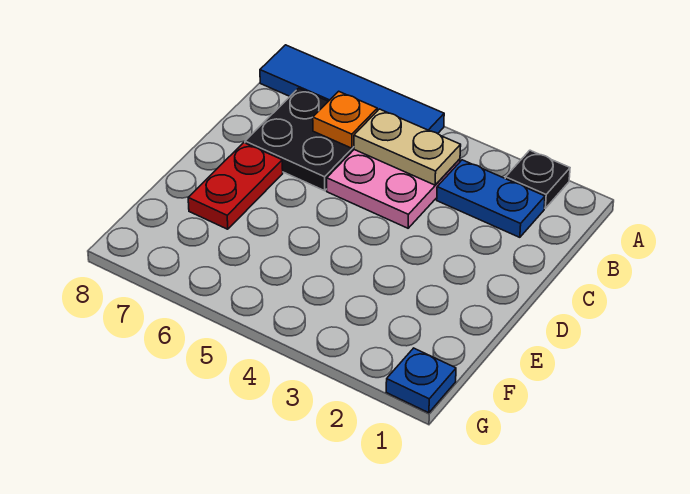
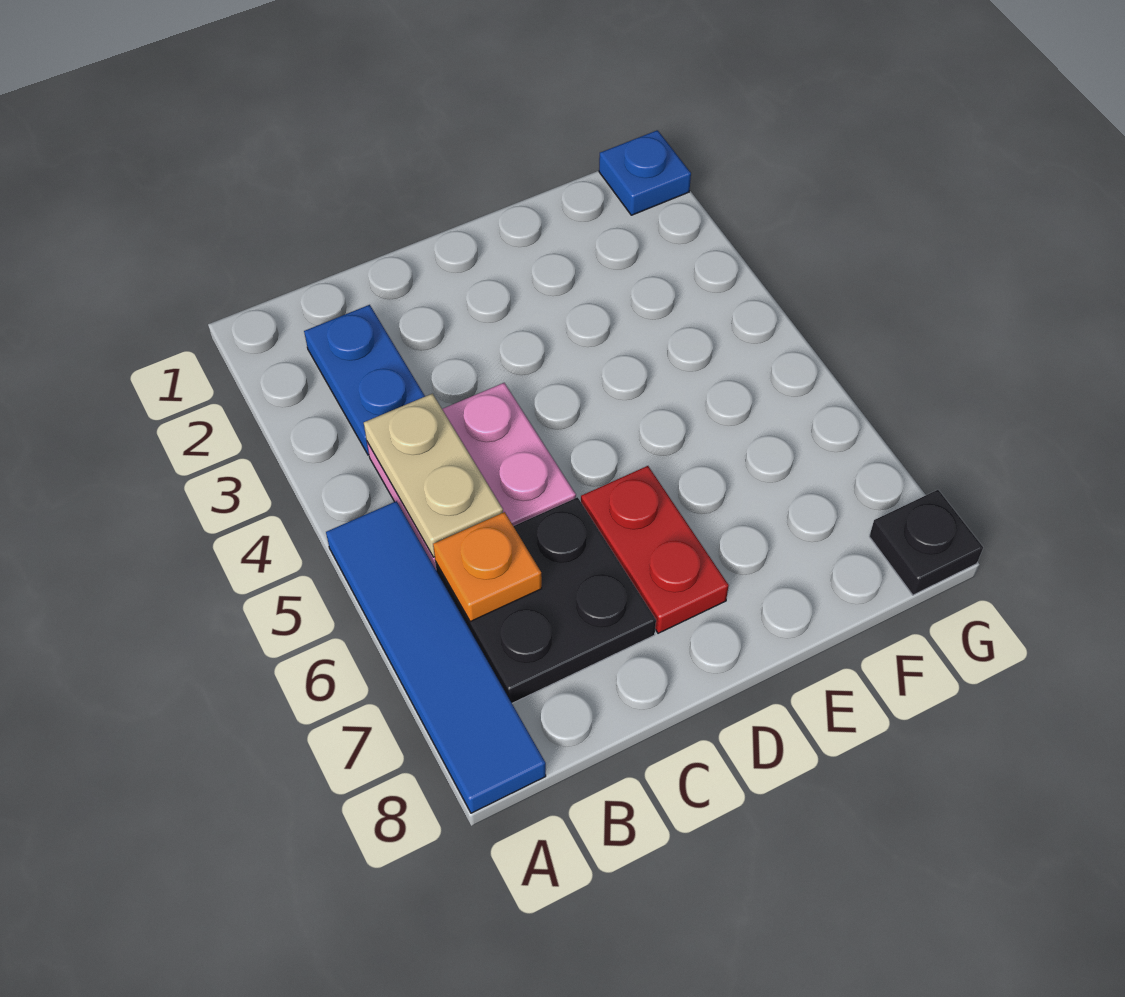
black plate A2 level 1 -> black plate G8 level 1
red plate D7:E7 level 1 -> red plate D6:D7 level 1

